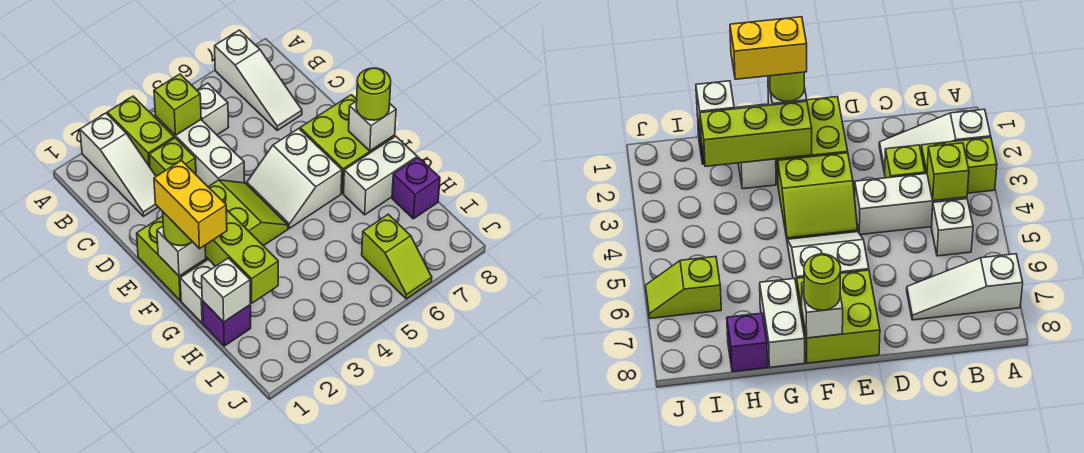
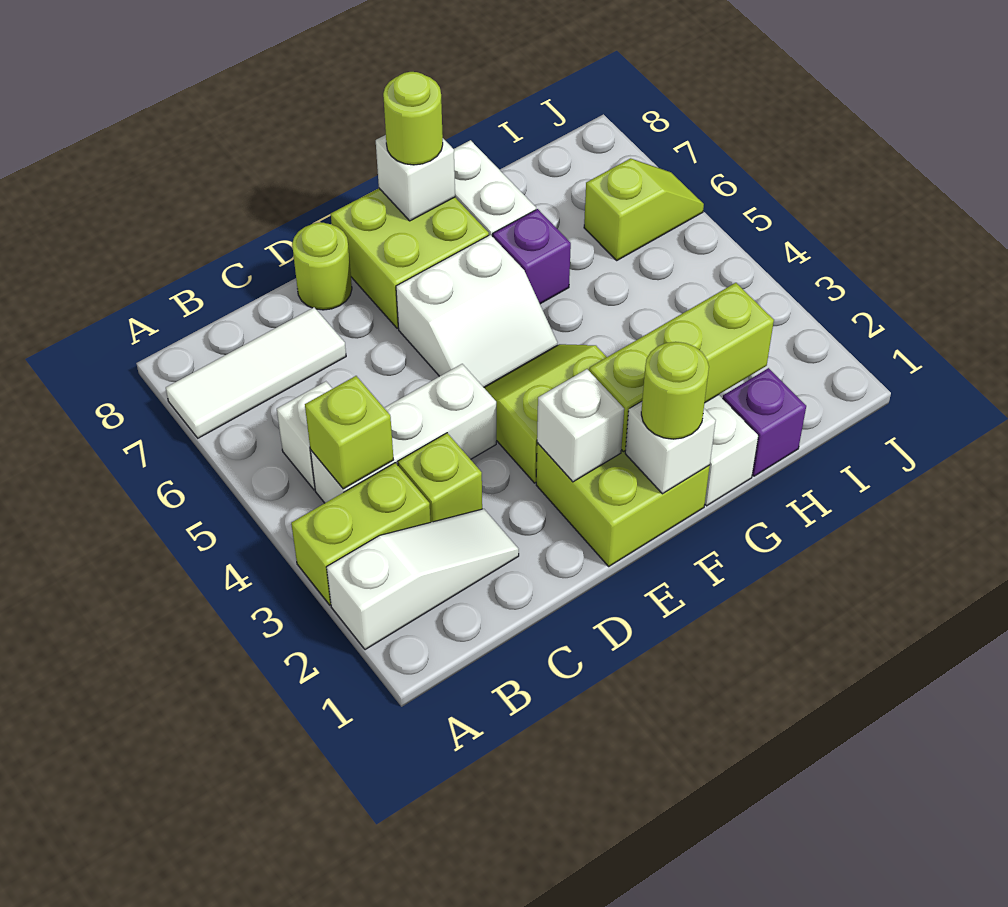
white slope A7:C7 level 1 top A -> white tile A7:C7 level 1
none -> lime round brick D8 level 1
yellow brick F1:G1 level 4 -> none
white brick H1 level 2 -> white brick E2 level 2
purple brick H8 level 1 -> purple brick G6 level 1

